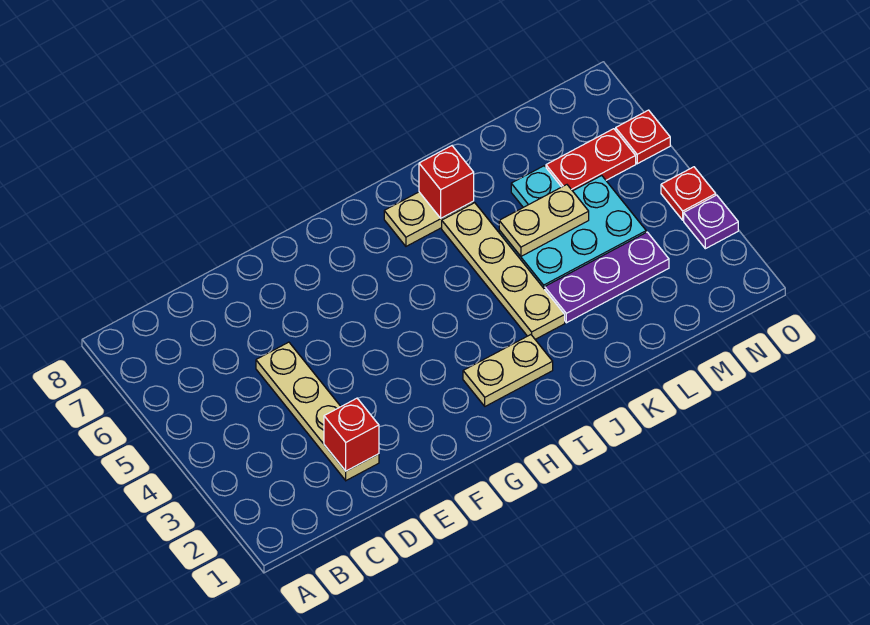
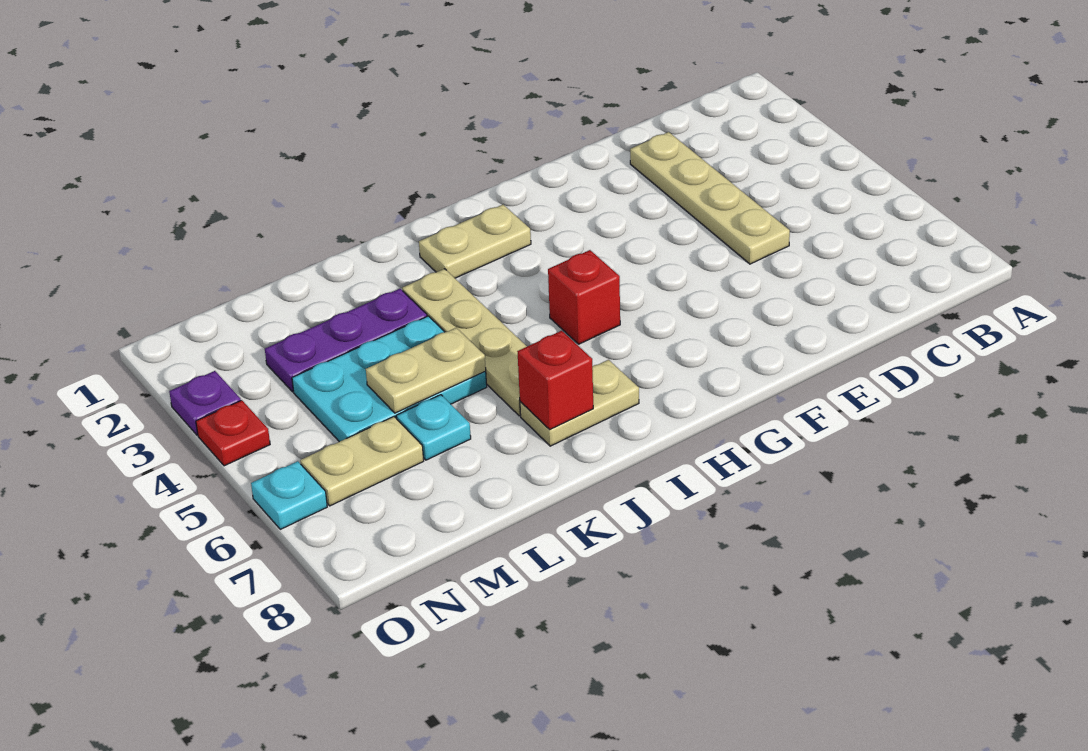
red brick D2 level 2 -> red brick H5 level 1
red plate M6:N6 level 1 -> tan plate M6:N6 level 1
red plate O6 level 1 -> cyan plate O6 level 1

